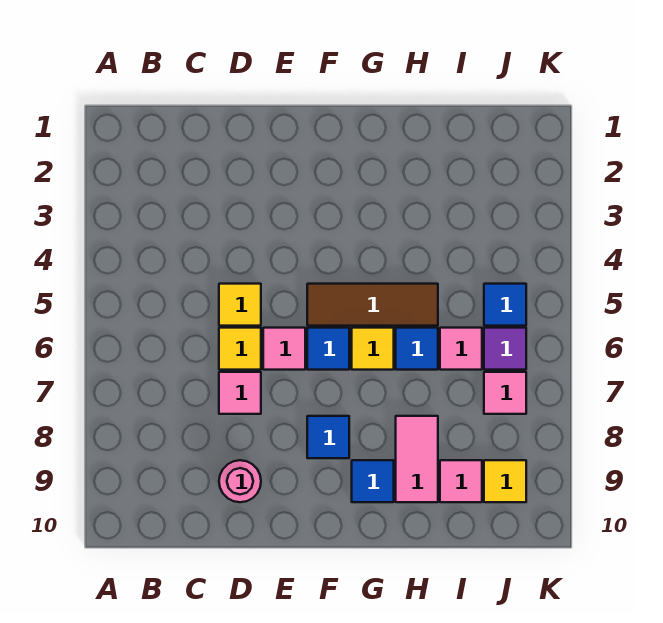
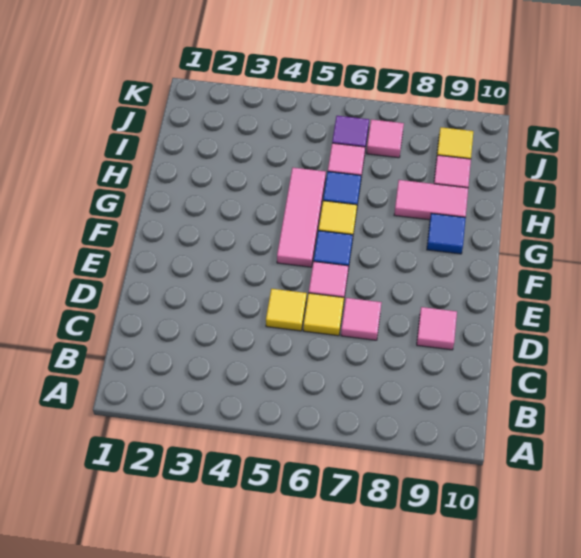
pink round brick D9 level 1 -> pink tile D9 level 1
brown tile F5:H5 level 1 -> pink tile F5:H5 level 1
blue tile F8 level 1 -> none
blue tile J5 level 1 -> none

